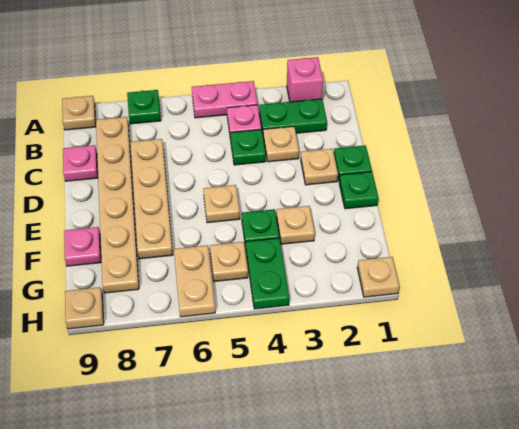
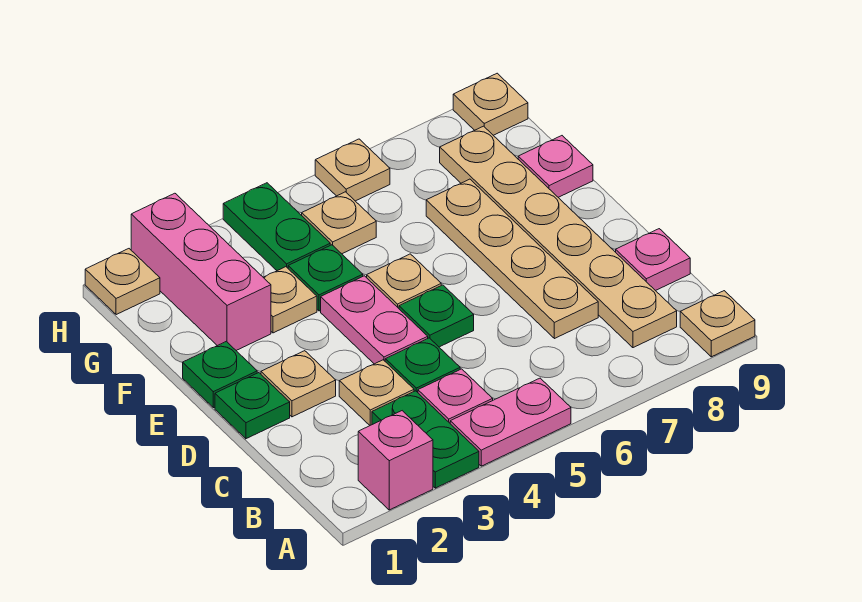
green plate A7 level 1 -> green plate D5 level 1
green plate B2:B3 level 1 -> green plate A3:B3 level 1
none -> pink plate D4:E4 level 1
none -> pink brick F2:H2 level 1
tan plate G6:H6 level 1 -> tan plate H6 level 1

